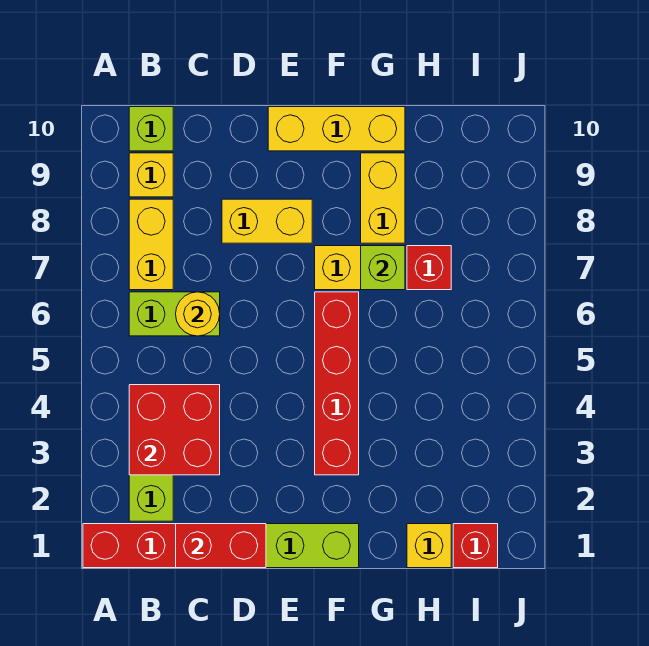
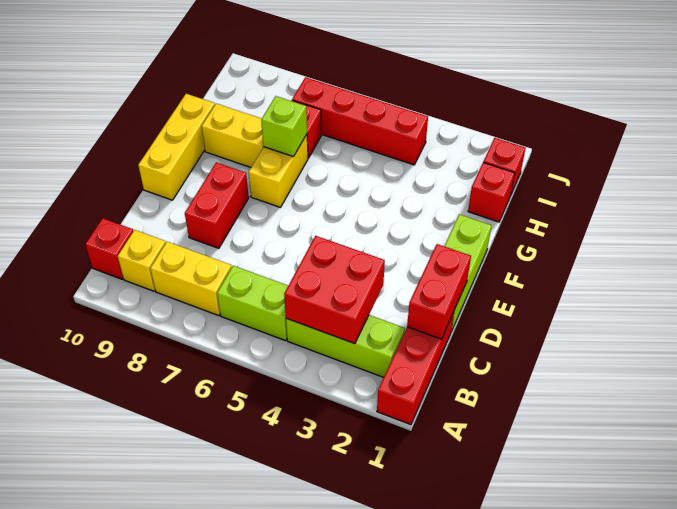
lime brick B6:C6 level 1 -> lime brick B5:B6 level 1
lime brick B10 level 1 -> red brick B10 level 1
yellow round brick C6 level 2 -> none
yellow brick D8:E8 level 1 -> red brick D8:E8 level 1
red brick F3:F6 level 1 -> red brick I4:I7 level 1
yellow brick H1 level 1 -> red brick H1 level 1

